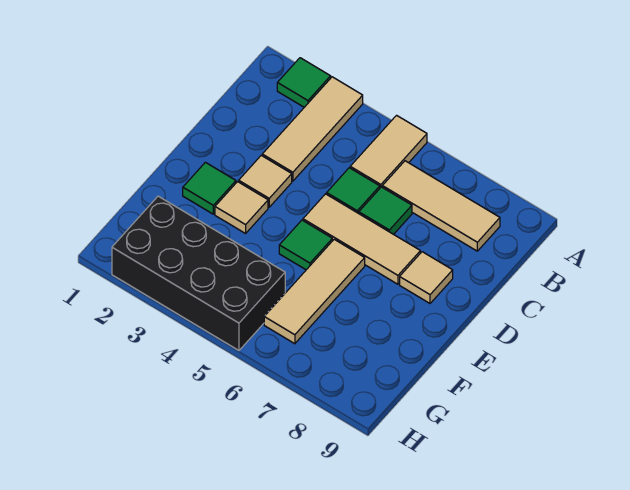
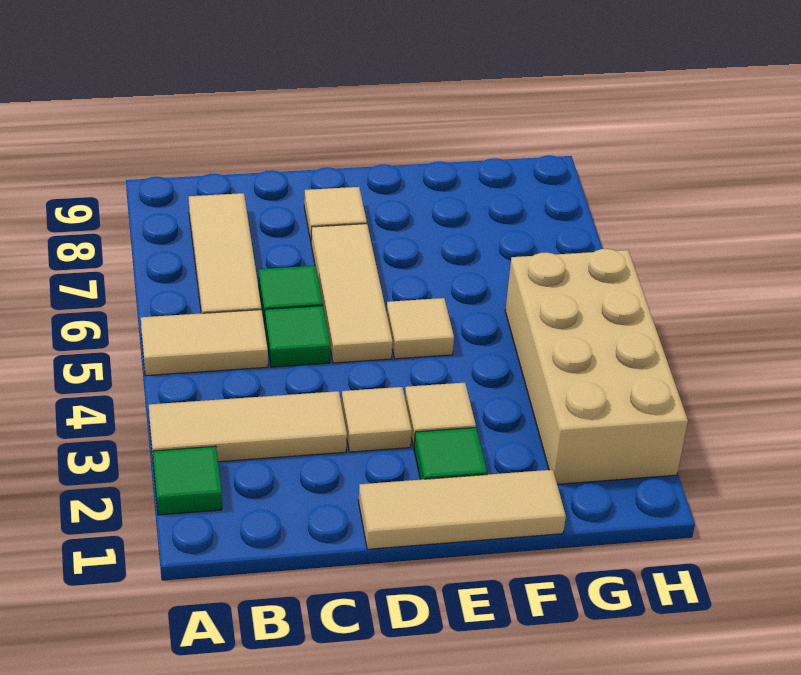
green tile E5 level 1 -> tan tile E5 level 1
tan tile E6:G6 level 1 -> tan tile D1:F1 level 1
black brick G2:H5 level 1 -> tan brick G2:H5 level 1

